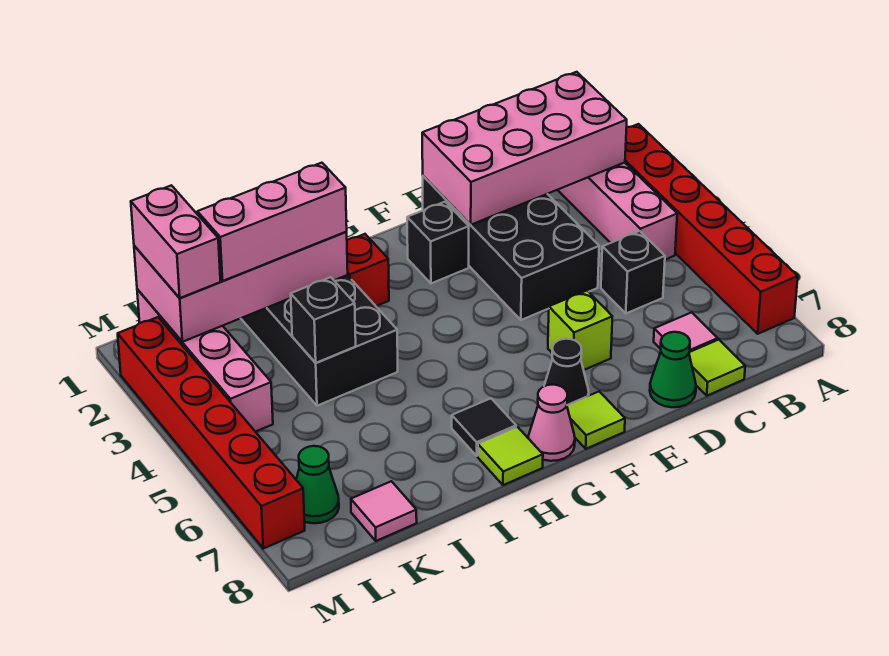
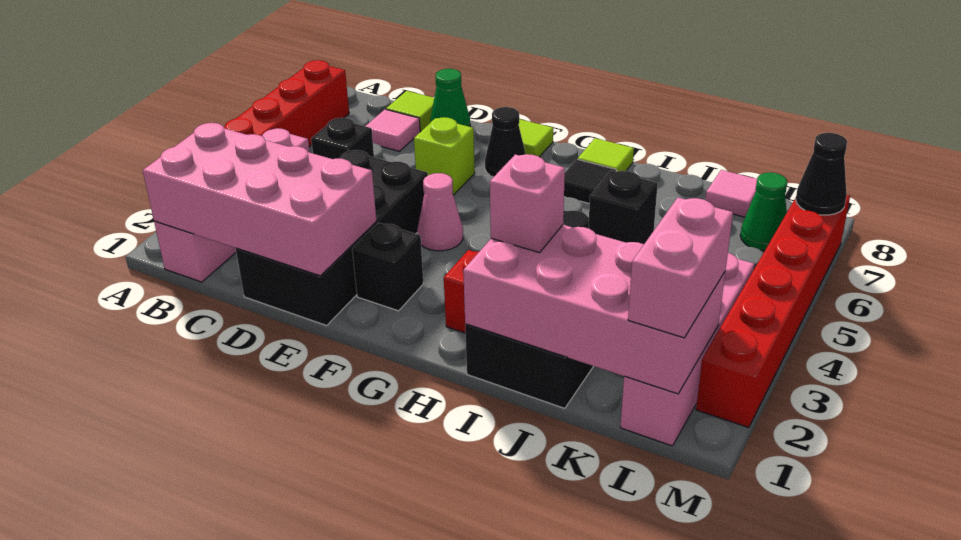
pink cone G8 level 1 -> pink cone F4 level 1
pink brick I2:K2 level 3 -> pink brick I2 level 3
none -> black cone M7 level 2

